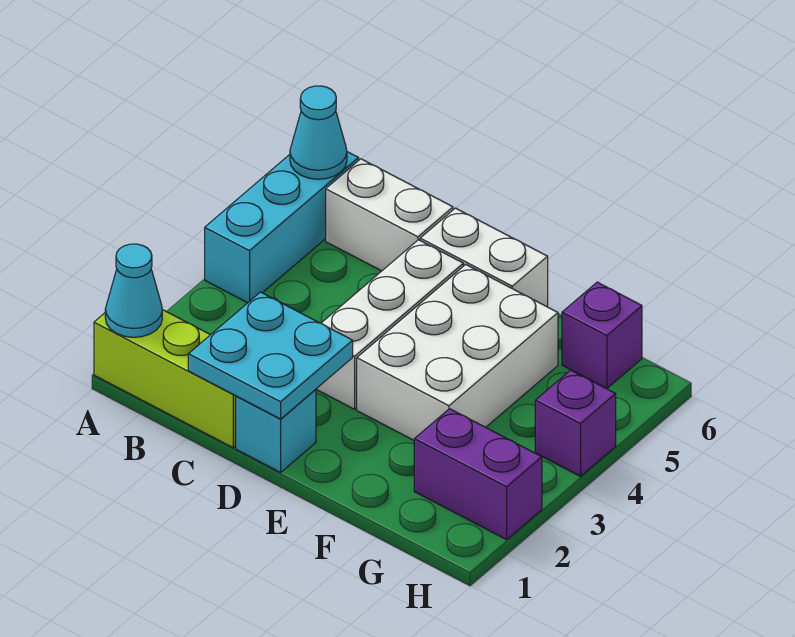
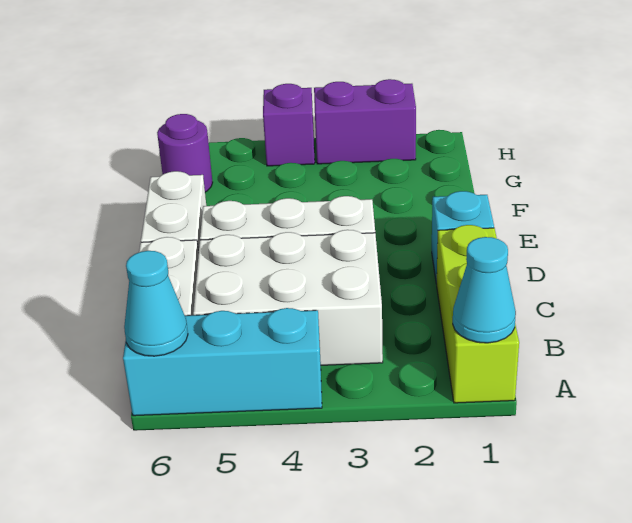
cyan plate C1:D2 level 2 -> none
white brick E3:F5 level 1 -> white brick B3:C5 level 1
purple brick G2:H2 level 1 -> purple brick H2:H3 level 1
purple brick G6 level 1 -> purple round brick G6 level 1

